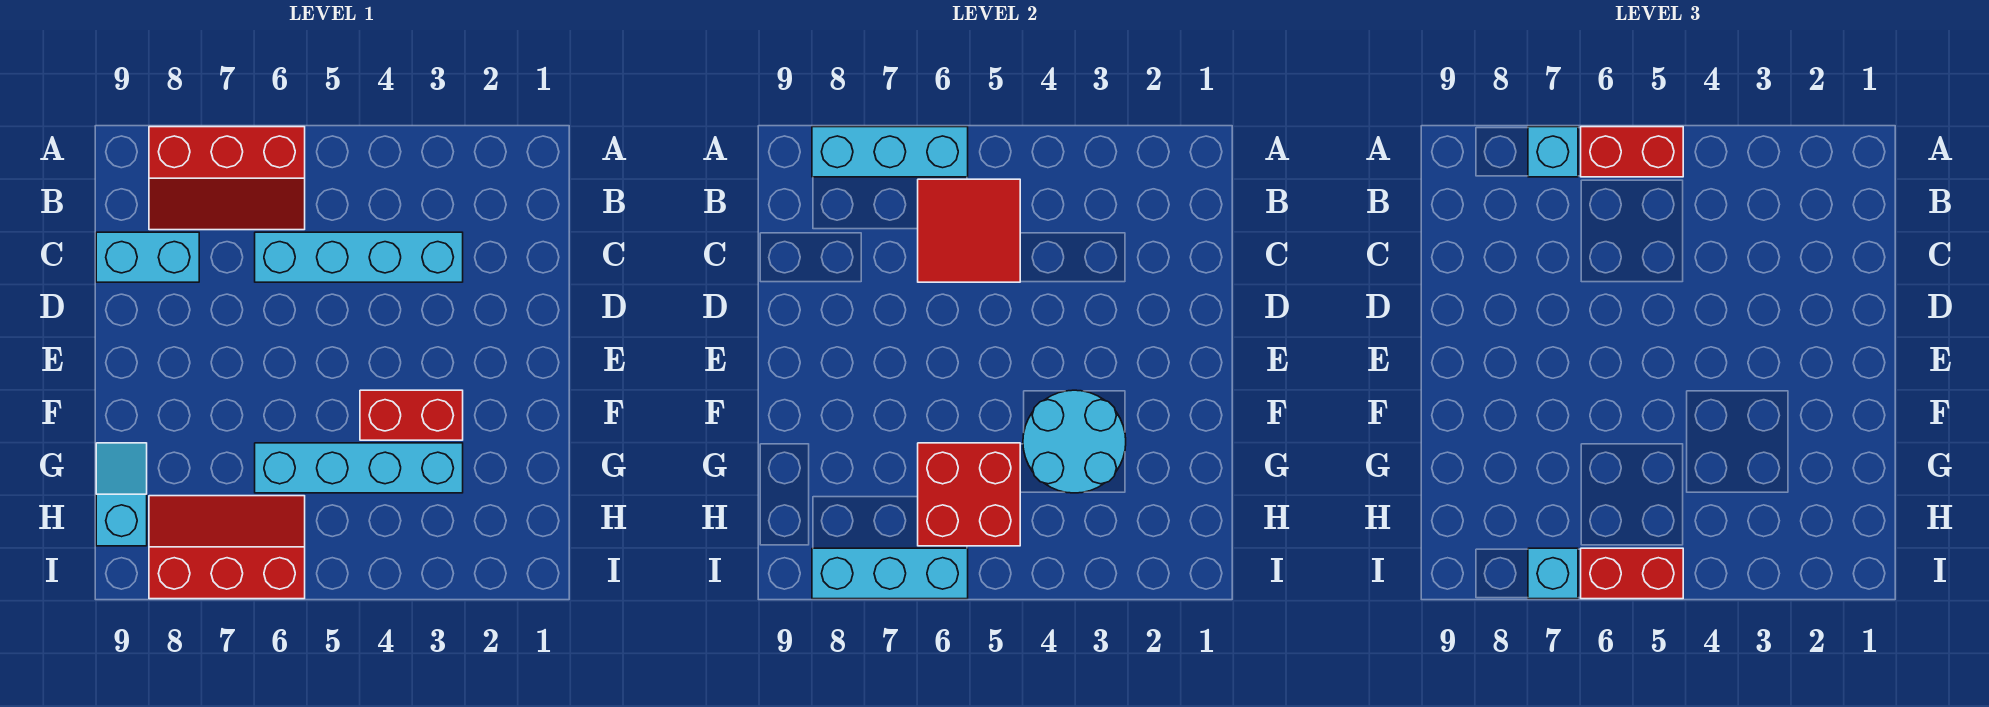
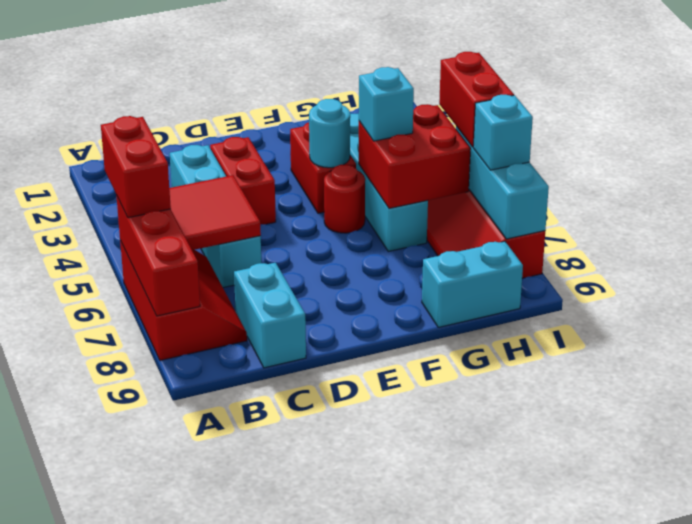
cyan brick A6:A8 level 2 -> red brick A6:A8 level 2
cyan brick A7 level 3 -> cyan brick G5 level 3
none -> red brick D3:D4 level 1
cyan round brick F3:G4 level 2 -> cyan round brick F4 level 2
none -> red round brick F5 level 1
cyan slope G9:H9 level 1 top H -> cyan brick G9:H9 level 1

